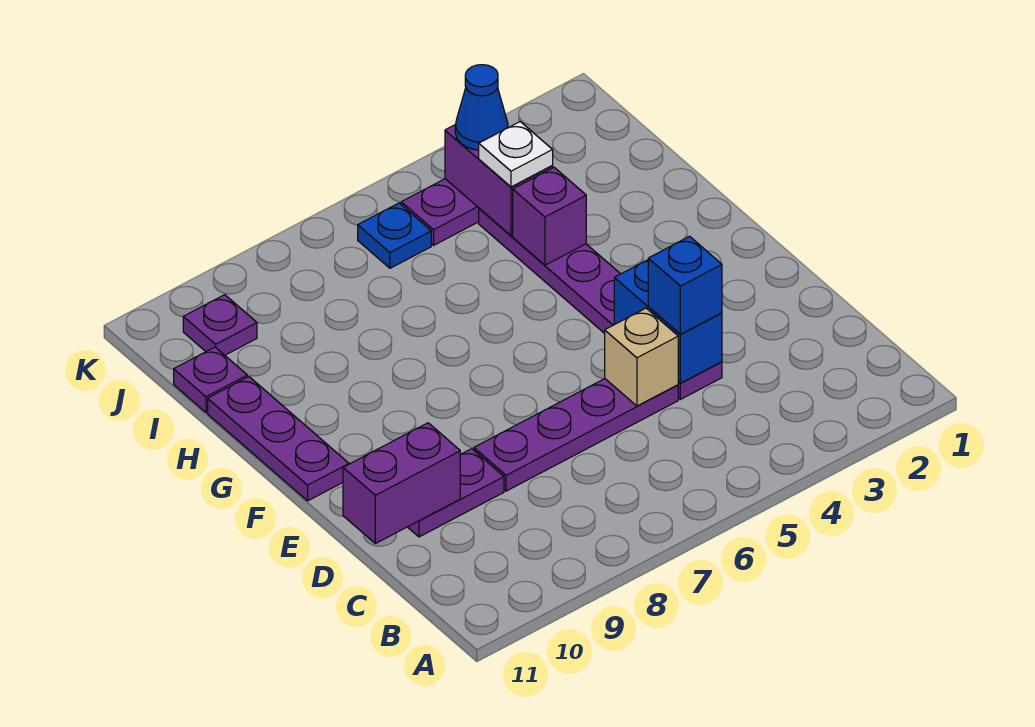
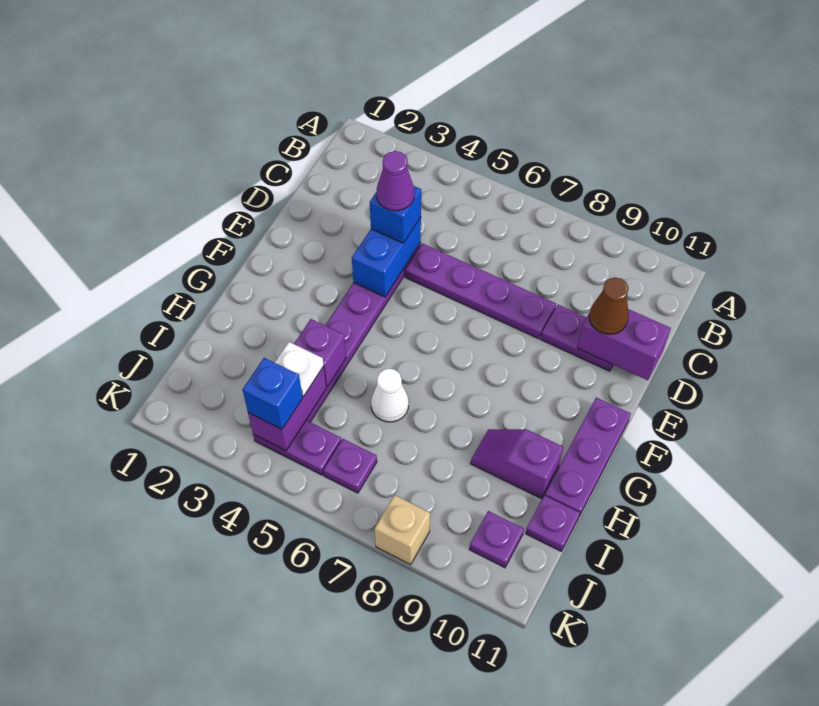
none -> purple cone D4 level 4
tan brick D5 level 2 -> tan brick K8 level 1
none -> brown cone D10 level 3
none -> white cone H6 level 1
none -> purple slope H9:H10 level 1 top 10
blue cone J4 level 3 -> blue brick J4 level 3
blue plate J6 level 1 -> purple plate J6 level 1

